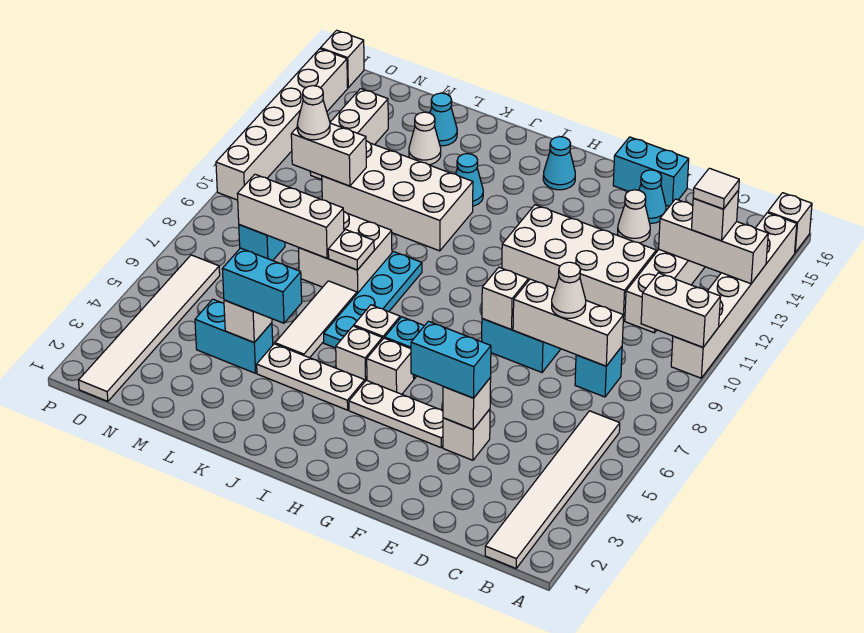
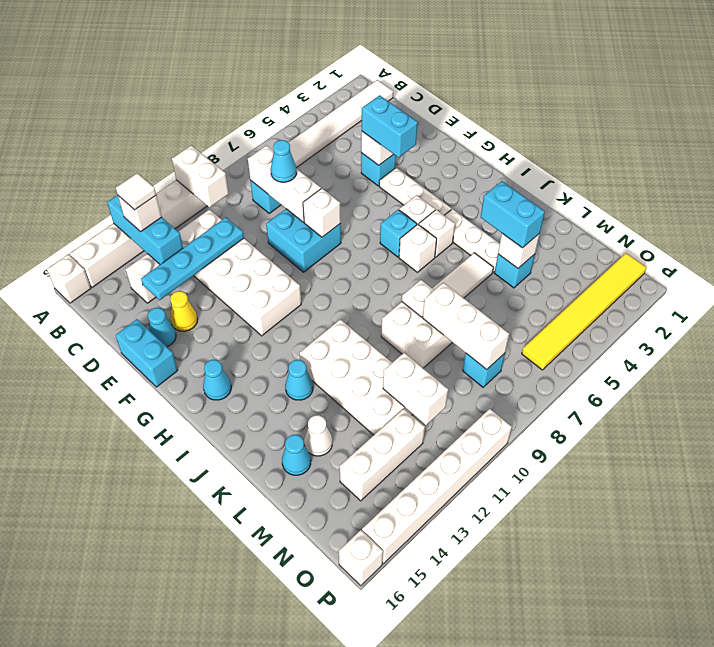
white brick A13:C13 level 2 -> cyan brick A13:C13 level 2
white cone D8 level 3 -> cyan cone D8 level 3
white brick E4 level 1 -> cyan brick E4 level 1
white cone E14 level 1 -> yellow cone E14 level 1
cyan plate J6:J9 level 1 -> cyan plate D11:D14 level 2
cyan brick L4:M4 level 1 -> cyan brick L4 level 1
white cone N11 level 3 -> none
white tile O1:O6 level 1 -> yellow tile O1:O6 level 1

